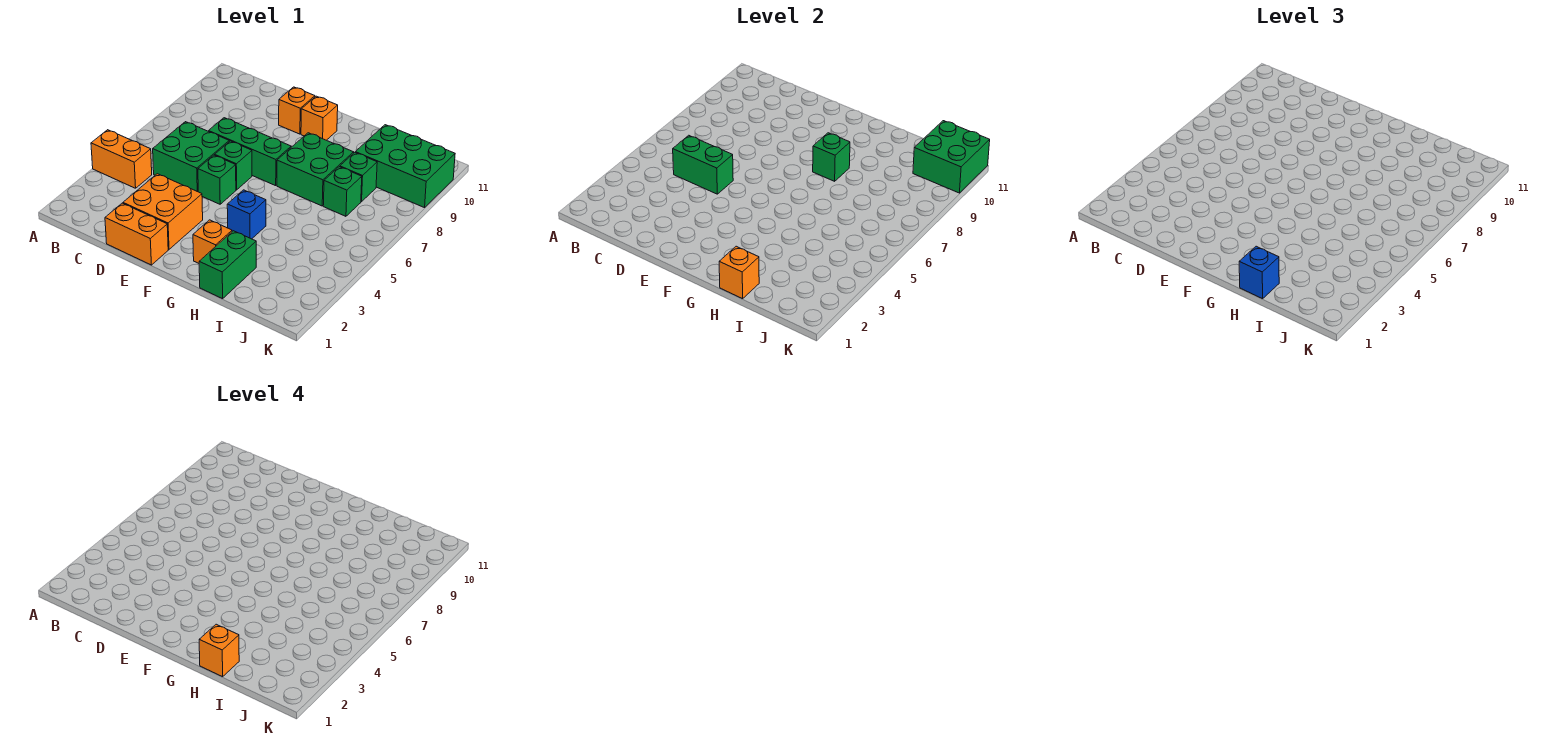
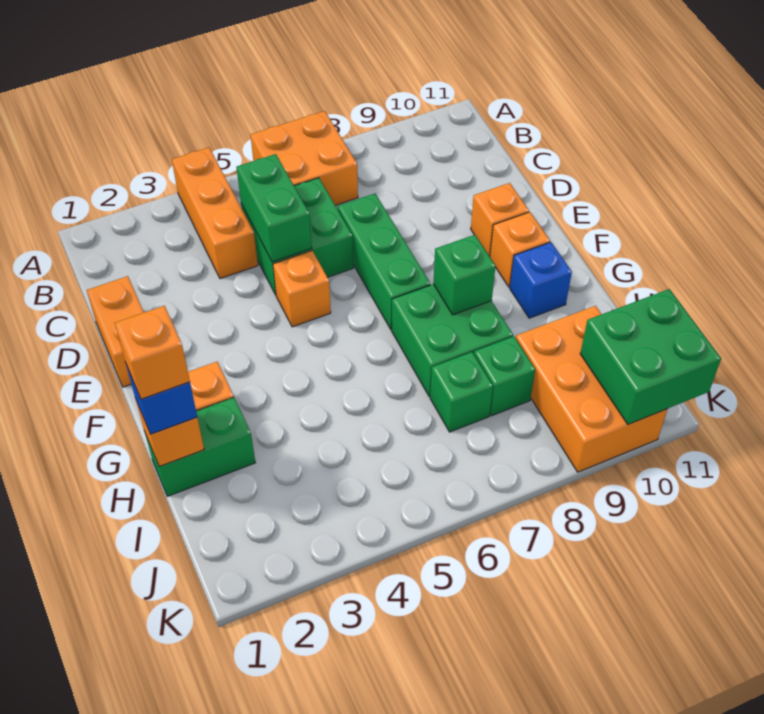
orange brick A4:B4 level 1 -> orange brick A4:C4 level 1
orange brick D2:E3 level 1 -> orange brick A6:B7 level 1
green brick E5 level 1 -> orange brick E5 level 1
green brick E6 level 1 -> none
blue brick G4 level 1 -> blue brick G10 level 1
green brick I9:K10 level 1 -> orange brick I9:K10 level 1

